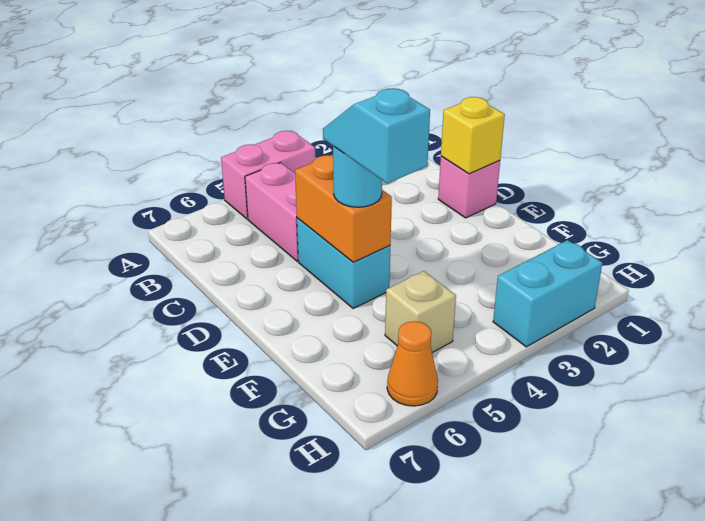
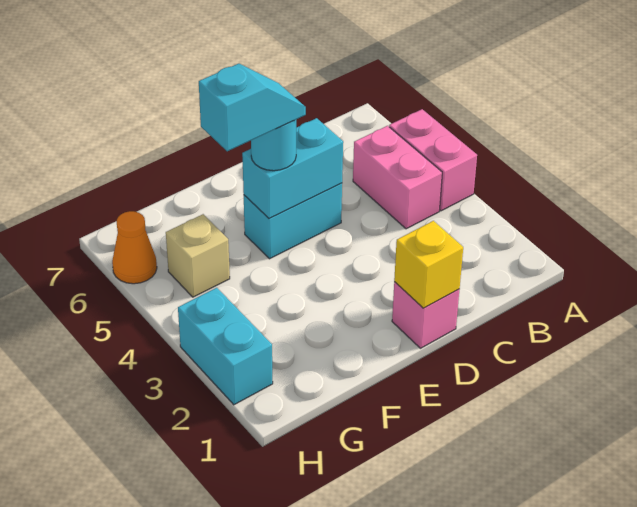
pink brick B5:C5 level 1 -> pink brick B4:B5 level 1
orange brick D5:E5 level 2 -> cyan brick D5:E5 level 2

